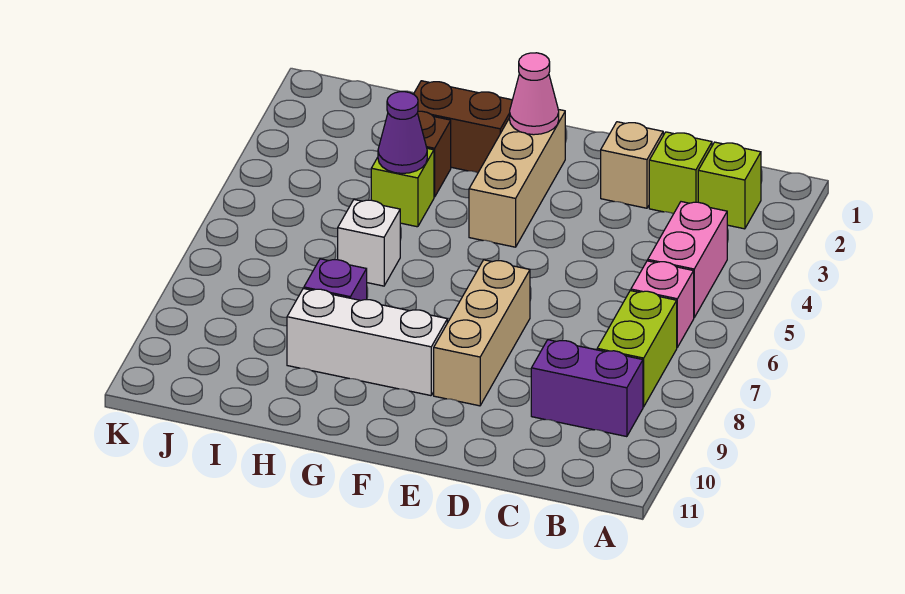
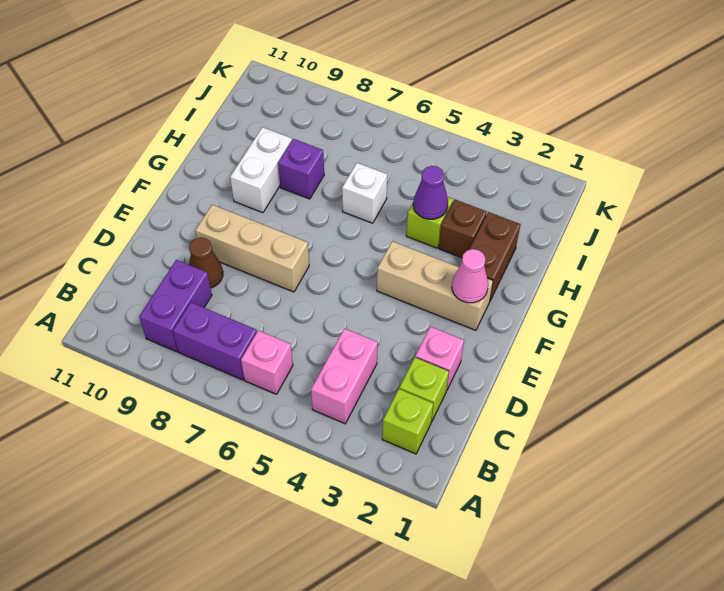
pink brick B4:B5 level 1 -> pink brick B4:C4 level 1
lime brick B7:B8 level 1 -> purple brick B7:B8 level 1
tan brick D2 level 1 -> pink brick D2 level 1
none -> brown cone D9 level 1
white brick F9:H9 level 1 -> white brick G9:H9 level 1

